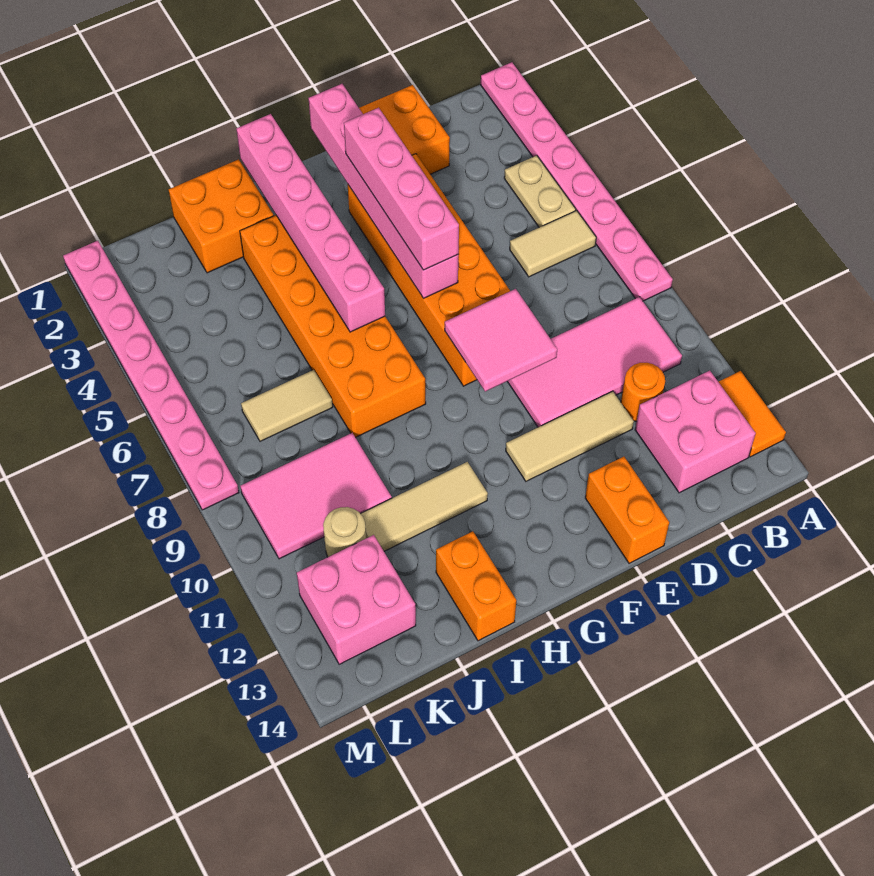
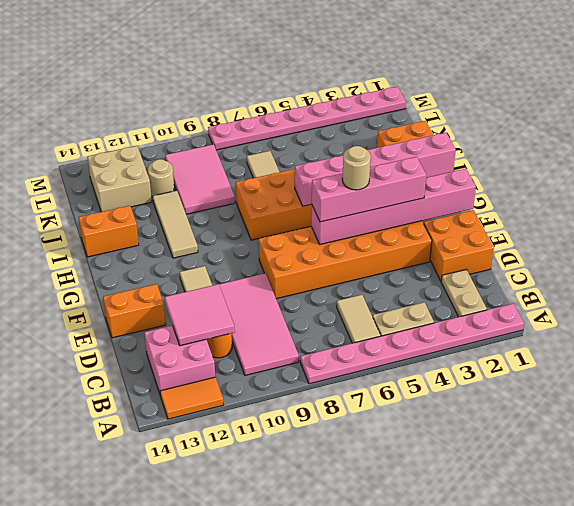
none -> tan plate B2:C2 level 1
pink tile E8:F9 level 2 -> pink tile C11:D12 level 2
none -> tan round brick F5 level 4
pink brick K12:L13 level 1 -> tan brick K12:L13 level 1

